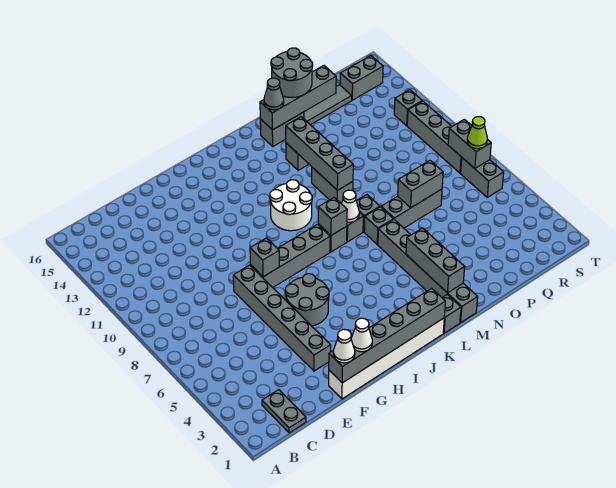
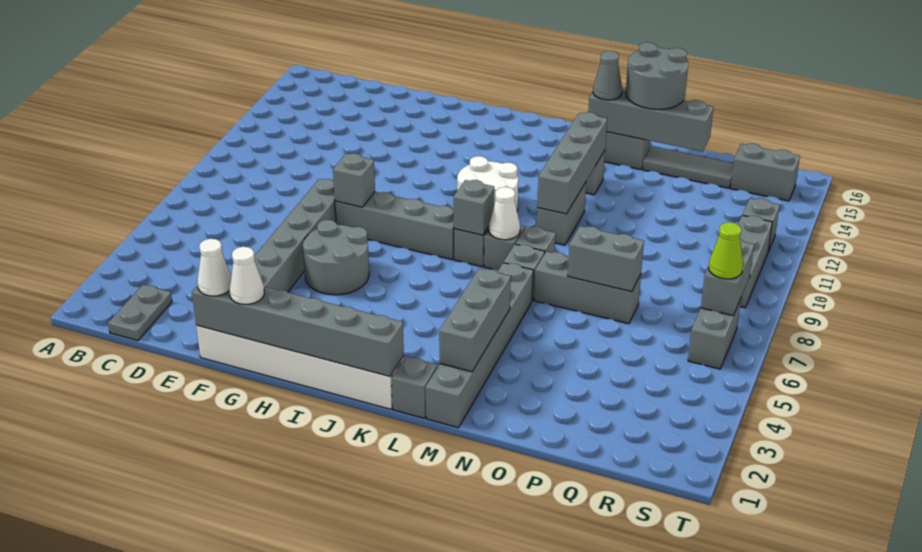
grey brick S8:S11 level 1 -> grey brick S9:S11 level 1

